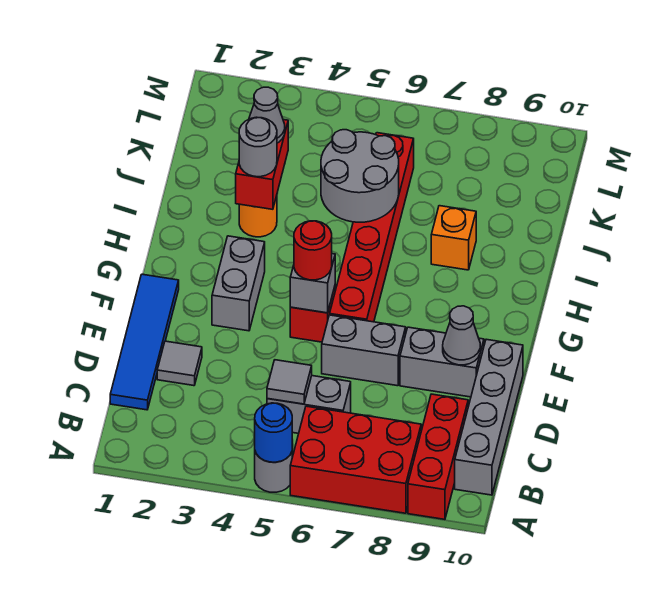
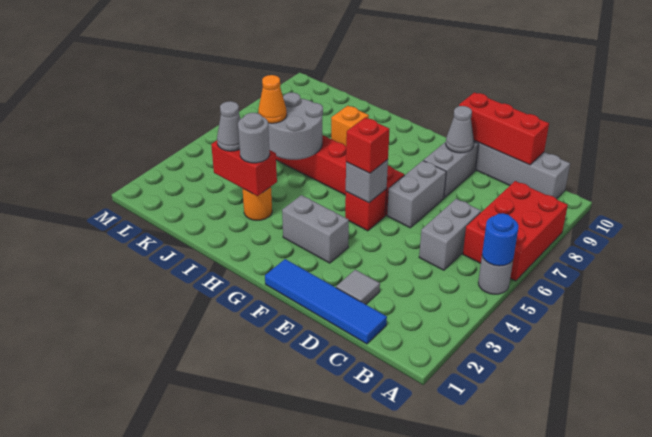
red brick A9:C9 level 1 -> red brick C10:E10 level 2
grey tile C5 level 2 -> none
red round brick F5 level 3 -> red brick F5 level 3
none -> orange cone J5 level 3

